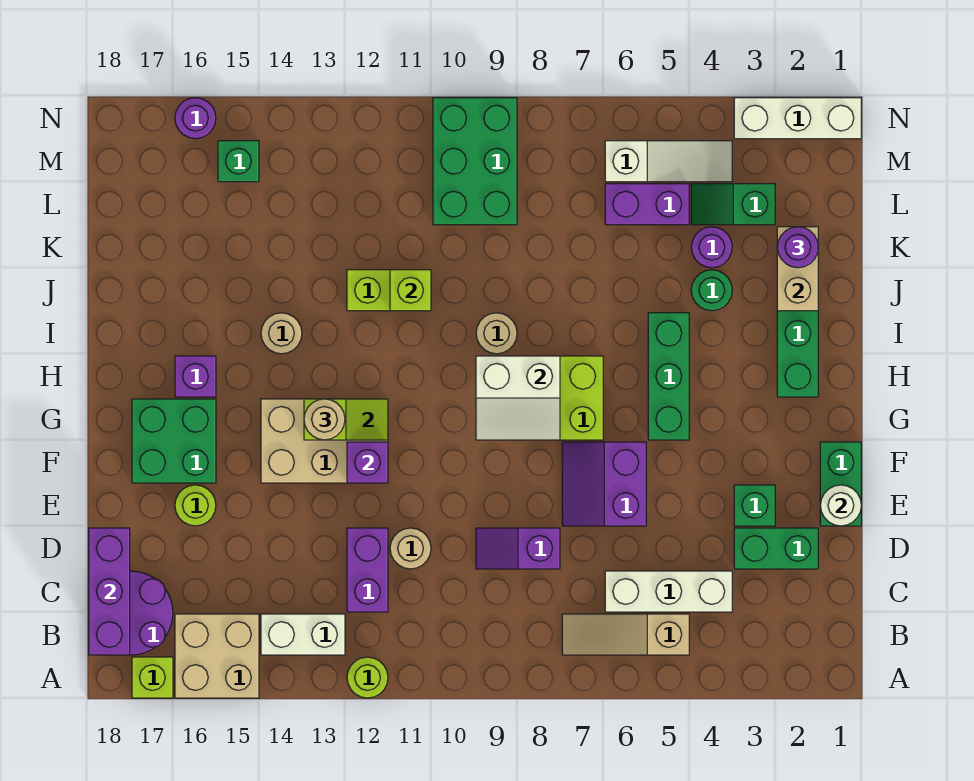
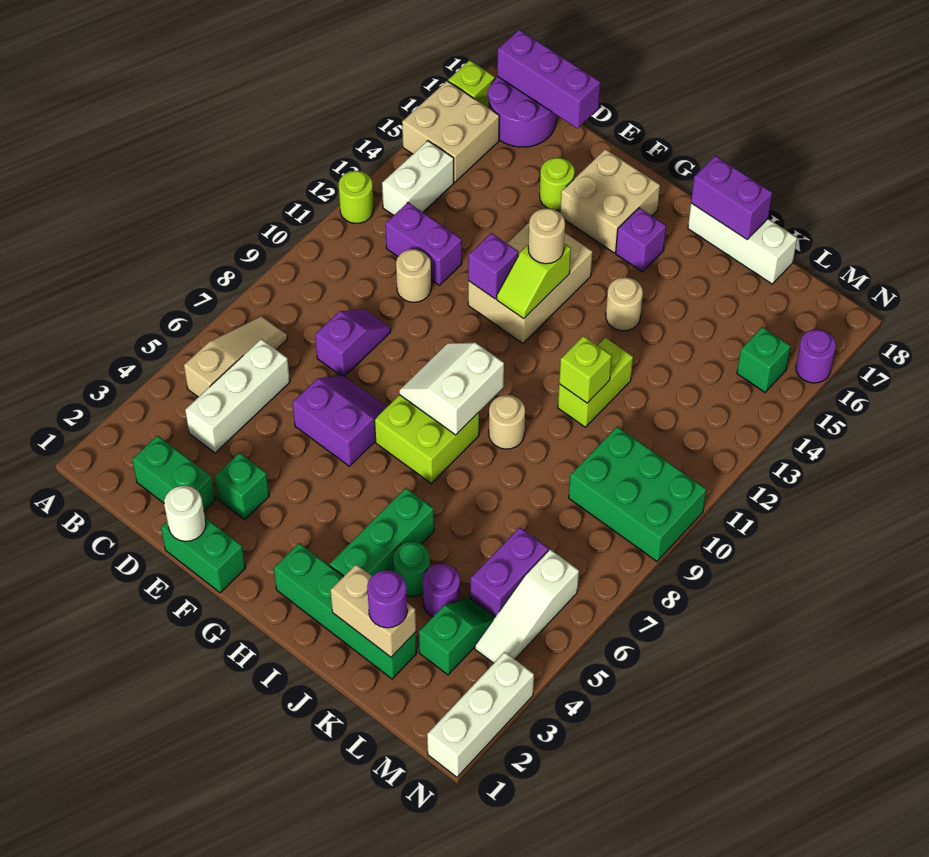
green brick D2:D3 level 1 -> green brick C2:D2 level 1
green brick F16:G17 level 1 -> tan brick F16:G17 level 1
green brick G5:I5 level 1 -> green brick I3:I5 level 1
none -> white brick I18:K18 level 1
none -> purple brick I18:J18 level 2

